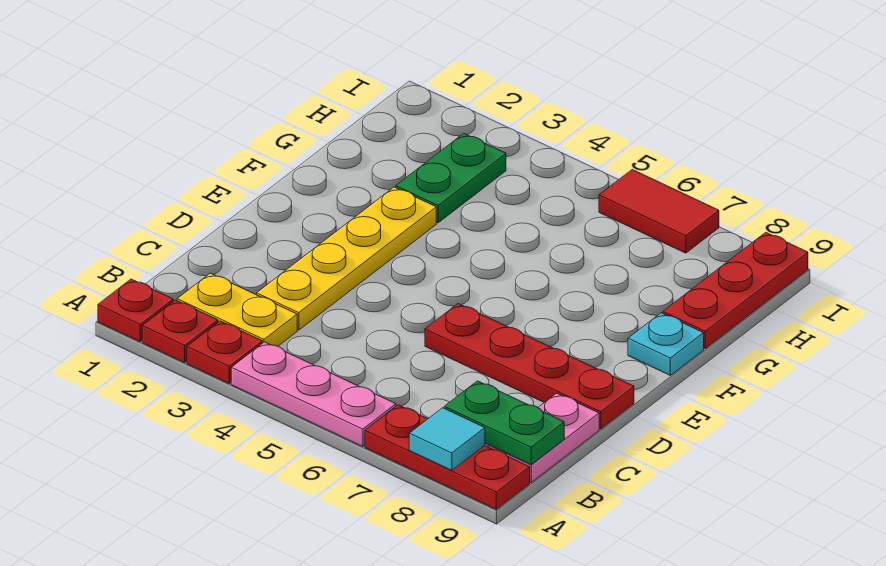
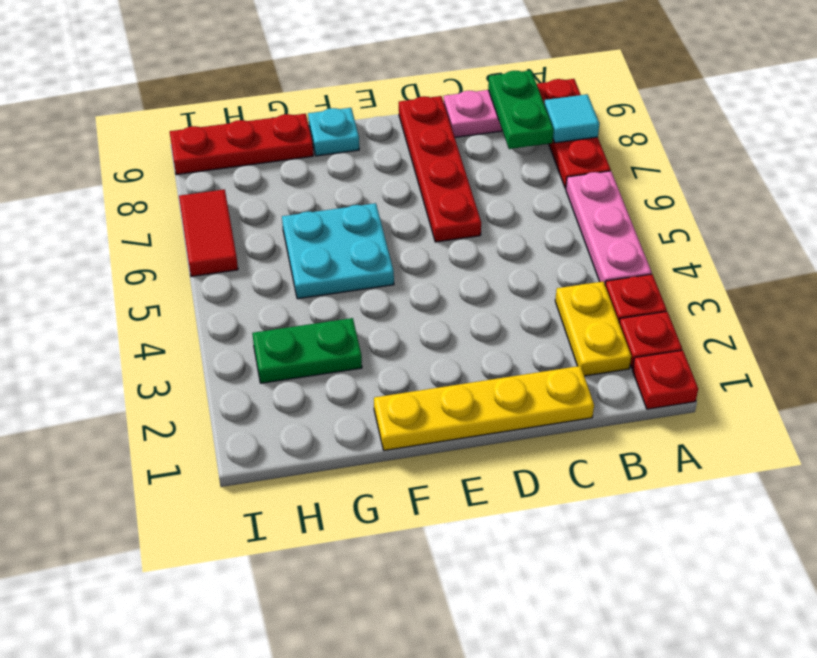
yellow plate C3:F3 level 1 -> yellow plate C1:F1 level 1
none -> cyan plate F5:G6 level 1

